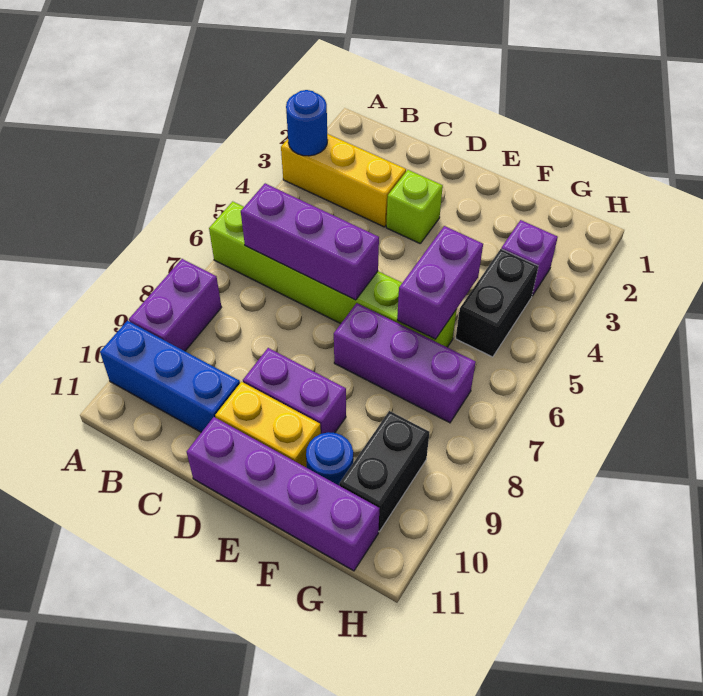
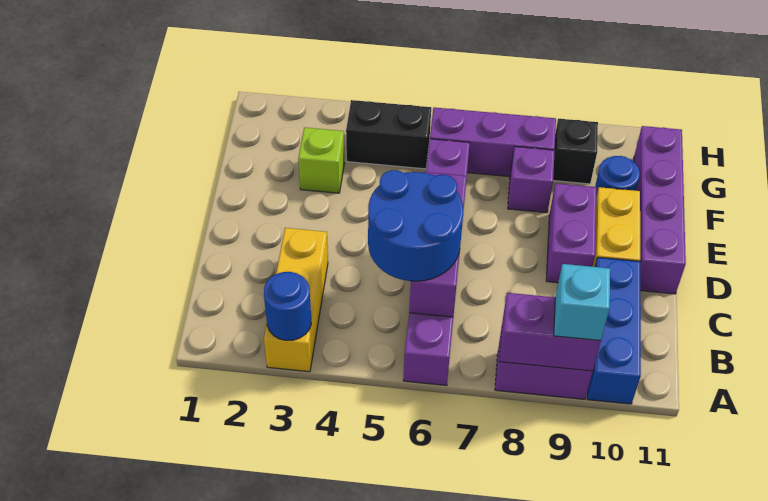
lime brick A6:F6 level 1 -> purple brick A6:F6 level 1
none -> cyan brick A9 level 3
none -> blue round brick B5:C6 level 3
lime brick D3 level 1 -> lime brick F3 level 1
purple brick E7:G7 level 1 -> purple brick G6:G8 level 1
purple brick F5:F6 level 2 -> purple brick A8:A9 level 2
purple brick G3 level 1 -> purple brick F8 level 1
black brick G9:G10 level 1 -> black brick G9 level 1

